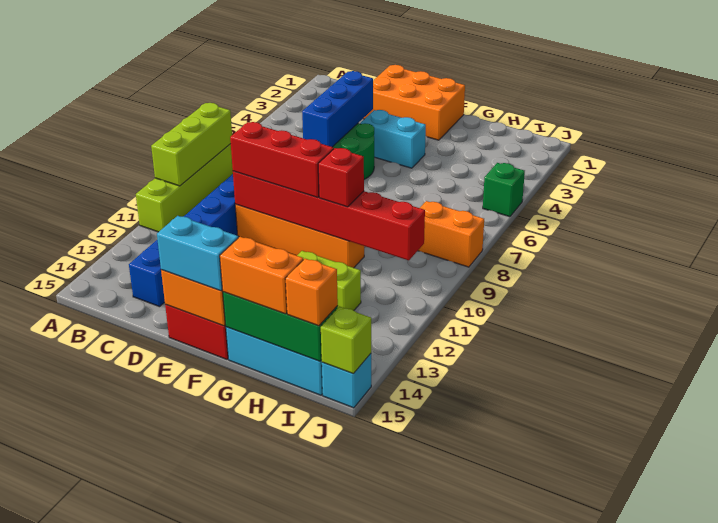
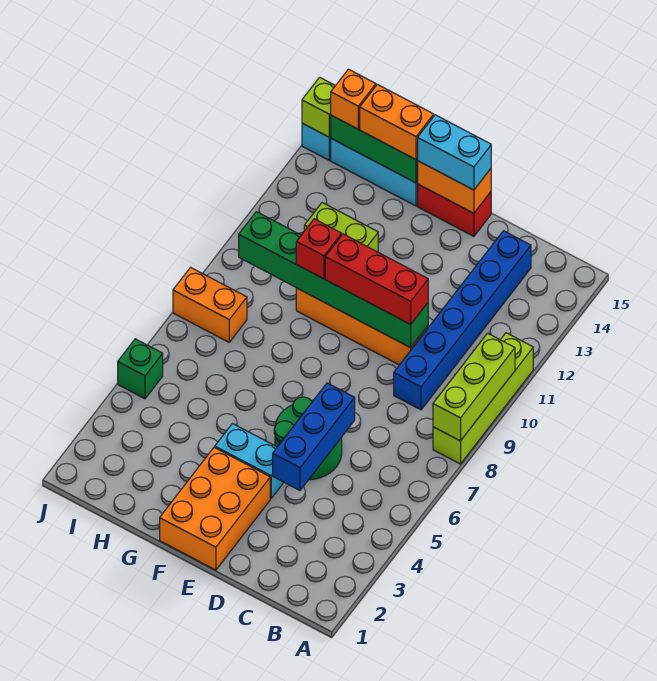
orange brick D1:F2 level 1 -> orange brick E1:F3 level 1
red brick D10:I10 level 2 -> green brick D10:I10 level 2

